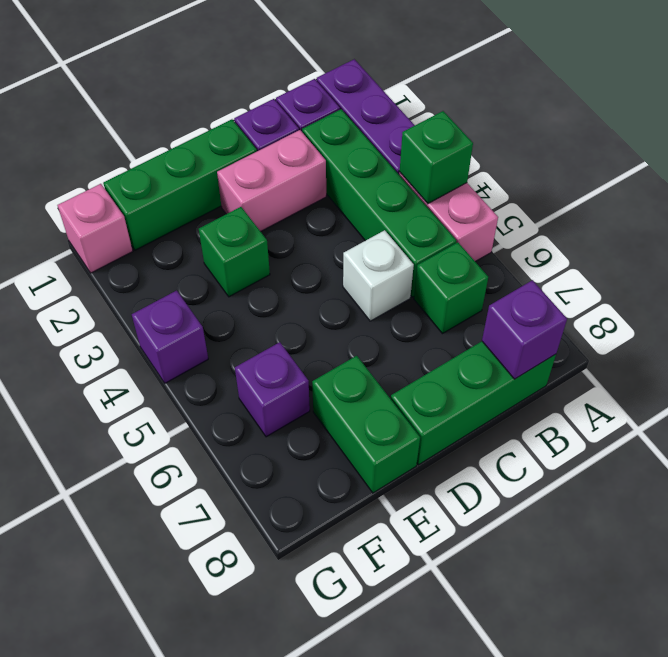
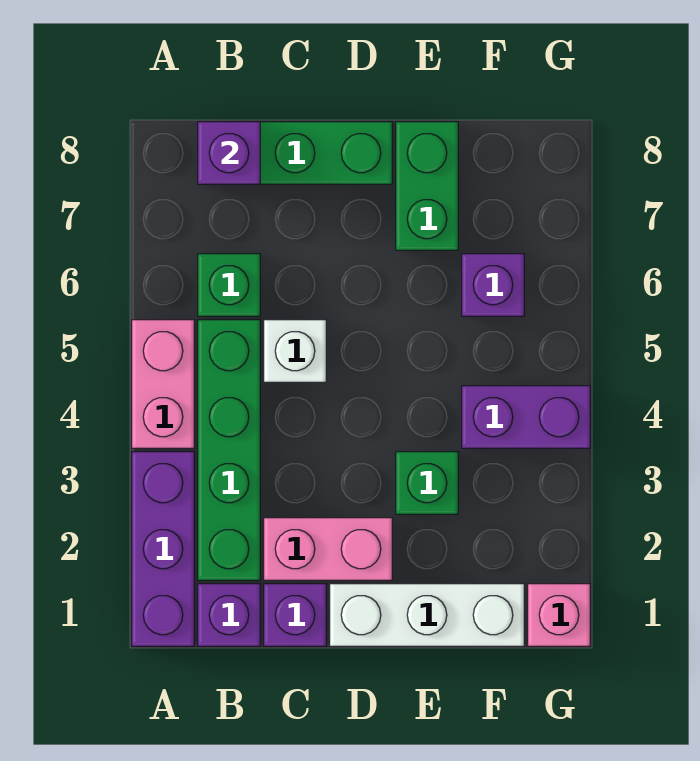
green brick A4 level 2 -> none
green brick D1:F1 level 1 -> white brick D1:F1 level 1
purple brick G4 level 1 -> purple brick F4:G4 level 1

